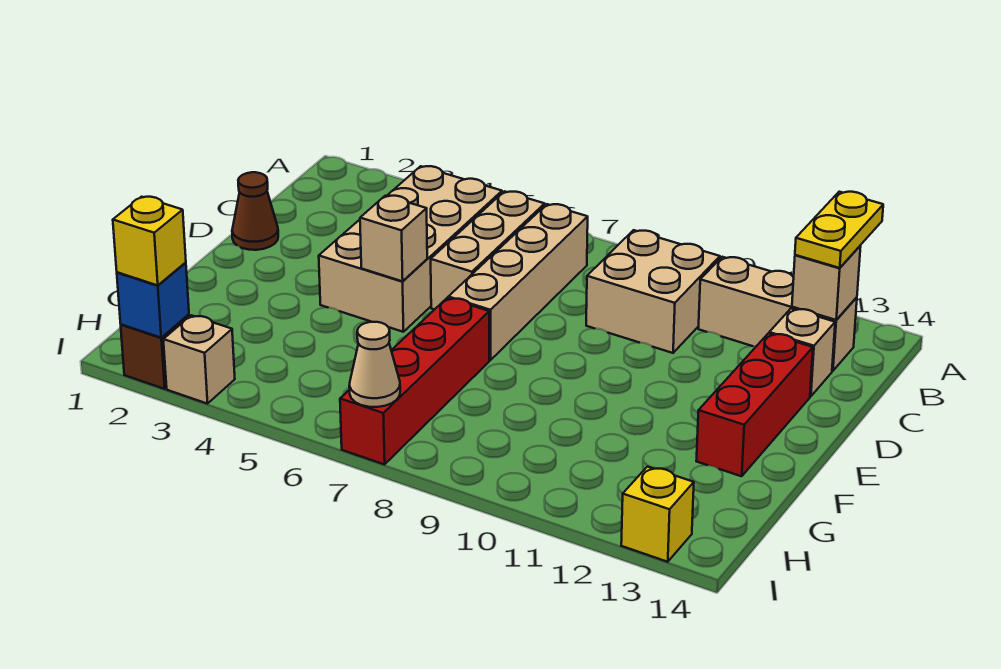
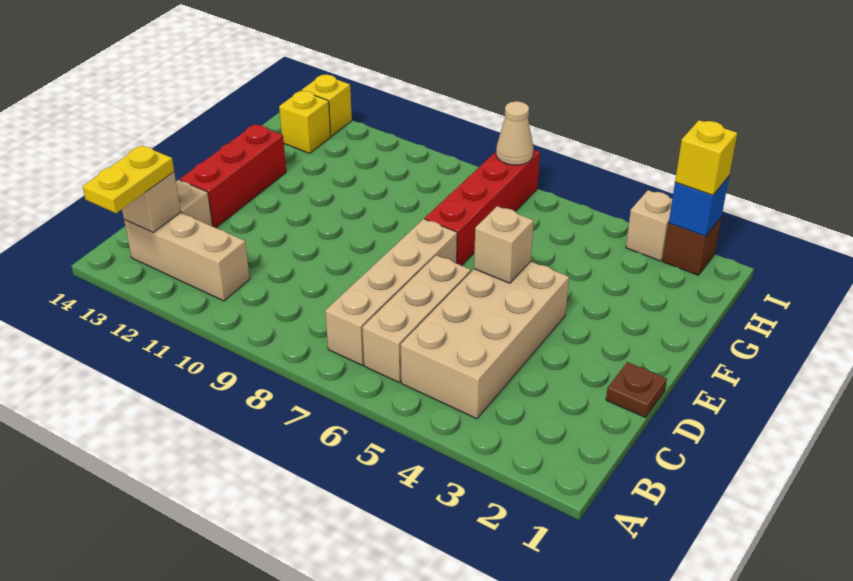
tan brick B9:C10 level 1 -> none
brown cone D1 level 1 -> brown plate D1 level 1
none -> yellow brick H13 level 1

